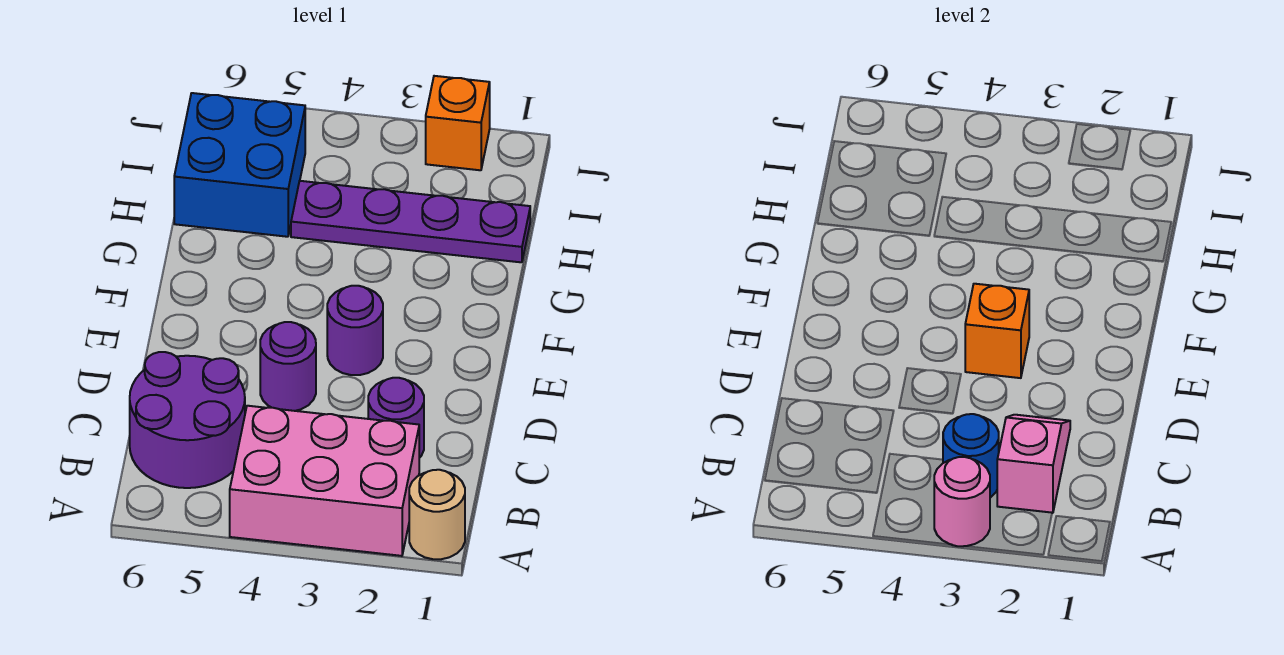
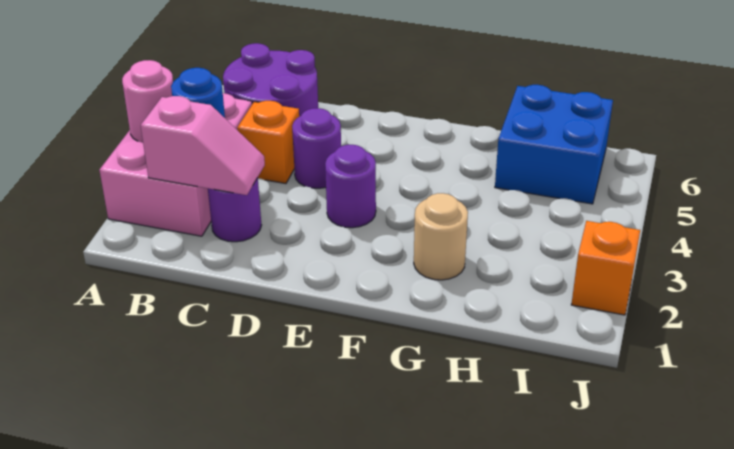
tan round brick A1 level 1 -> tan round brick G2 level 1
orange brick E3 level 2 -> orange brick C4 level 1
purple plate H1:H4 level 1 -> none

